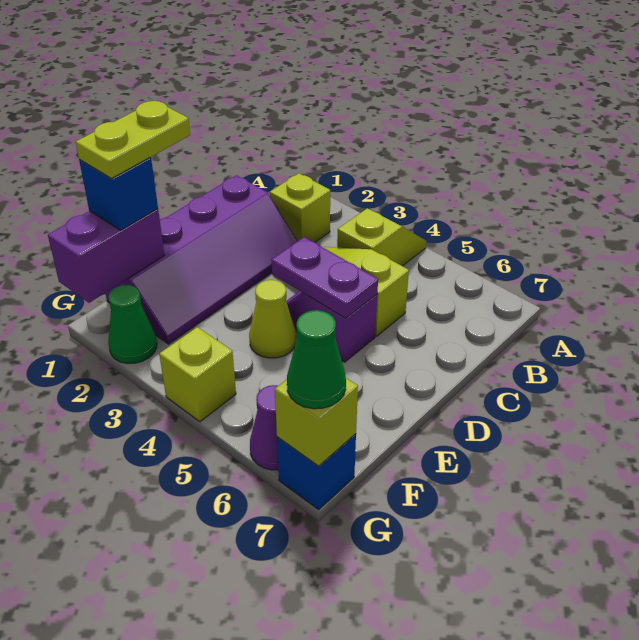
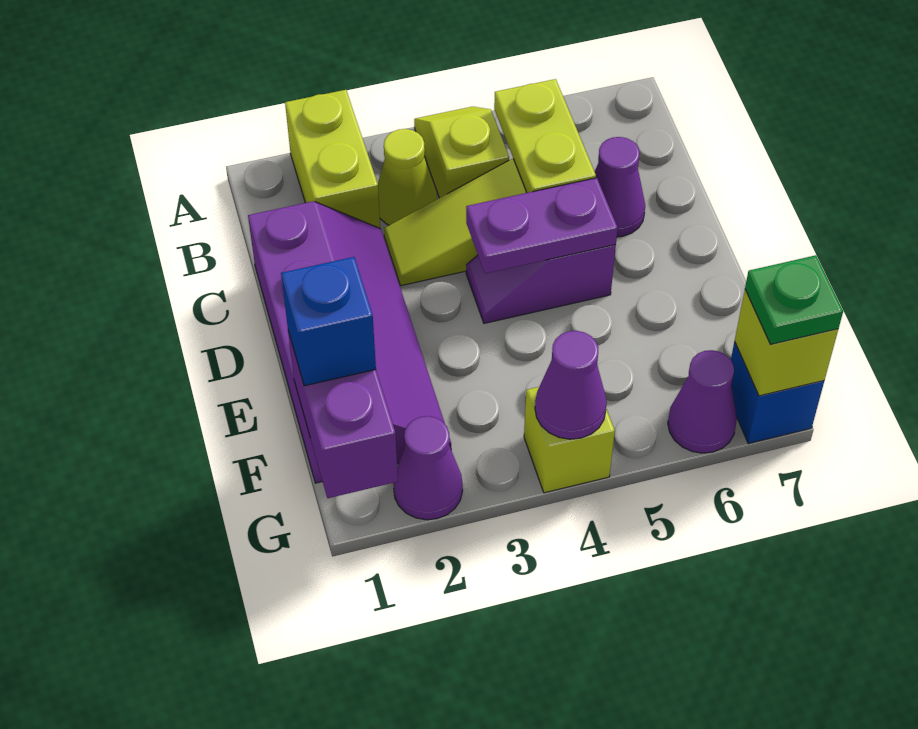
lime brick B2 level 1 -> lime brick A2:B2 level 1
none -> purple cone C6 level 1
lime plate E1:F1 level 4 -> lime plate B5:C5 level 2
lime cone E4 level 1 -> lime cone B3 level 1
green cone G2 level 1 -> purple cone G2 level 1
none -> purple cone G4 level 2
green cone G7 level 3 -> green plate G7 level 3

